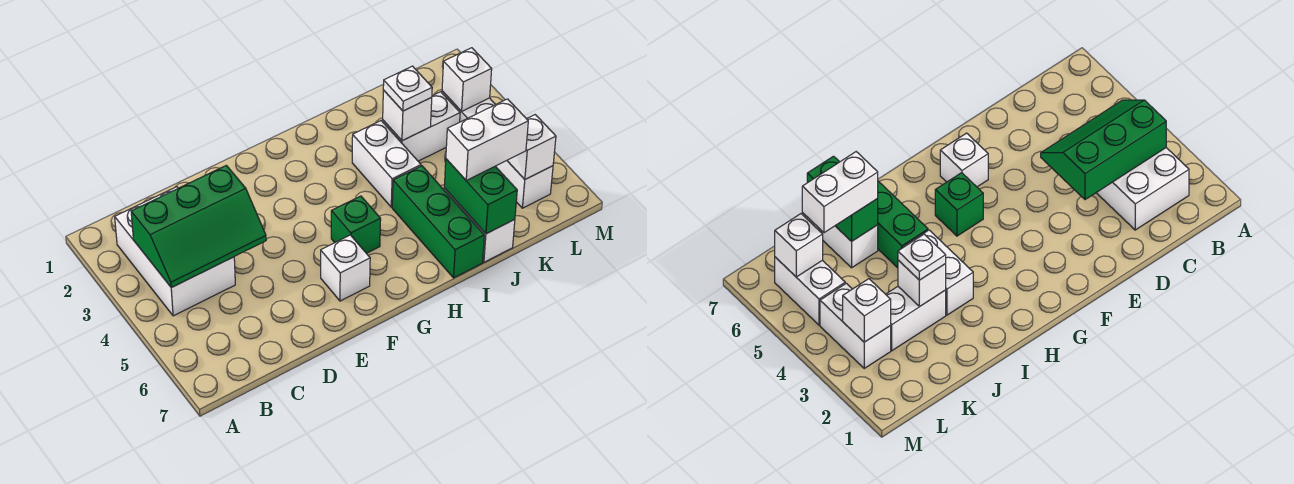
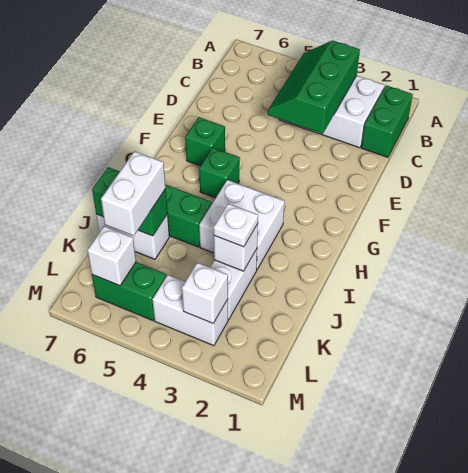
none -> green brick B1:C1 level 1
white brick F6 level 1 -> green brick F6 level 1
white brick I3:I4 level 1 -> white brick H3:I4 level 1
white brick L5:L6 level 1 -> green brick L5:L6 level 1

